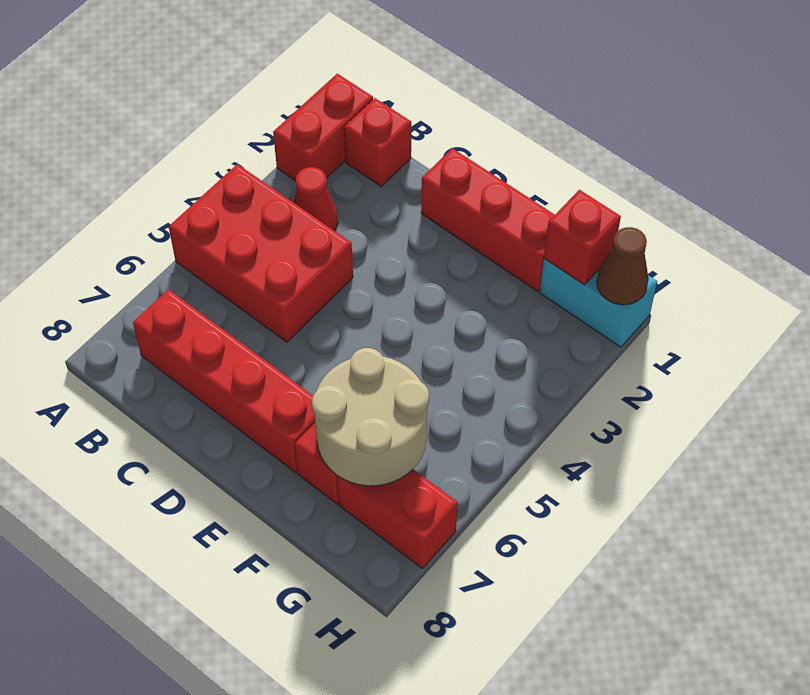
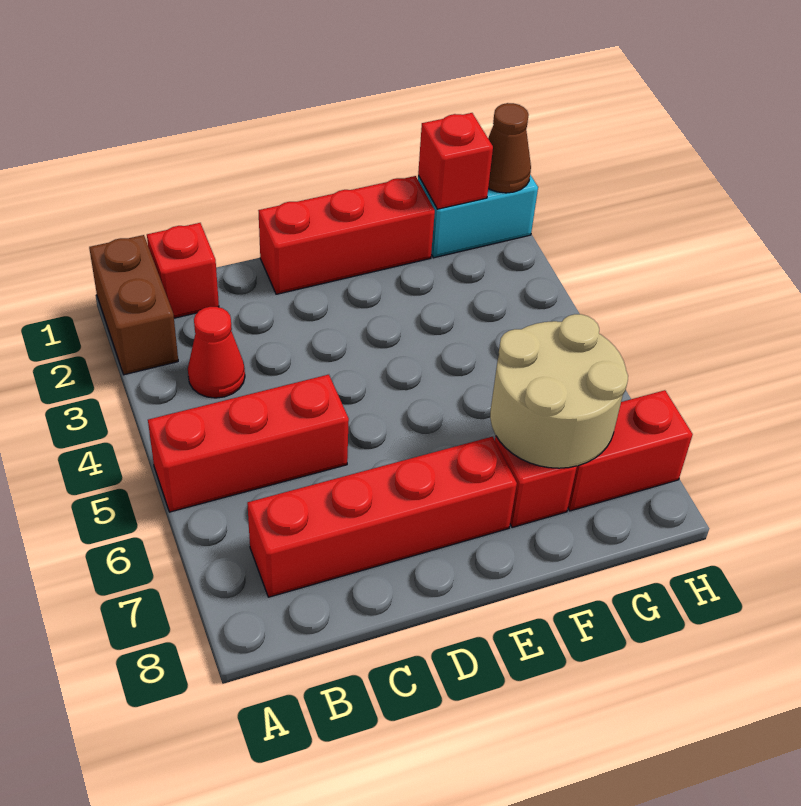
red brick A1:A2 level 1 -> brown brick A1:A2 level 1
red brick A4:C5 level 1 -> red brick A5:C5 level 1

